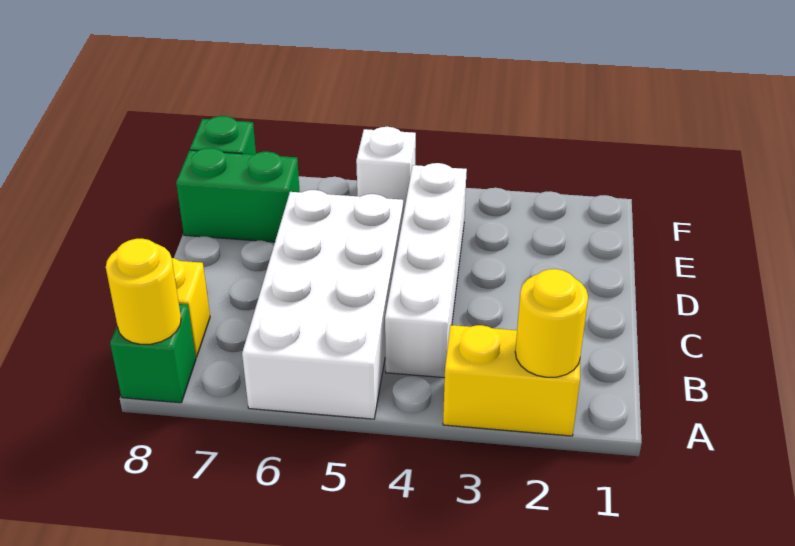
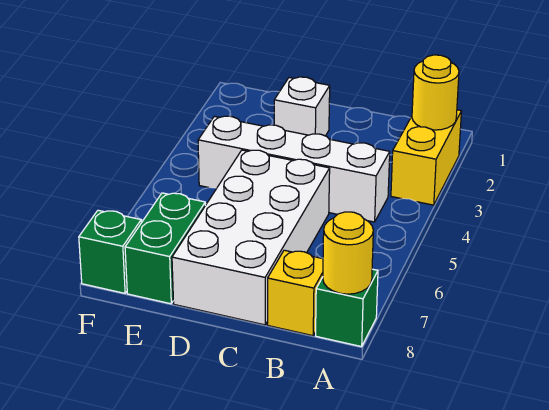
white brick A5:D6 level 1 -> white brick C5:D8 level 1
white brick F5 level 1 -> white brick D2 level 1

